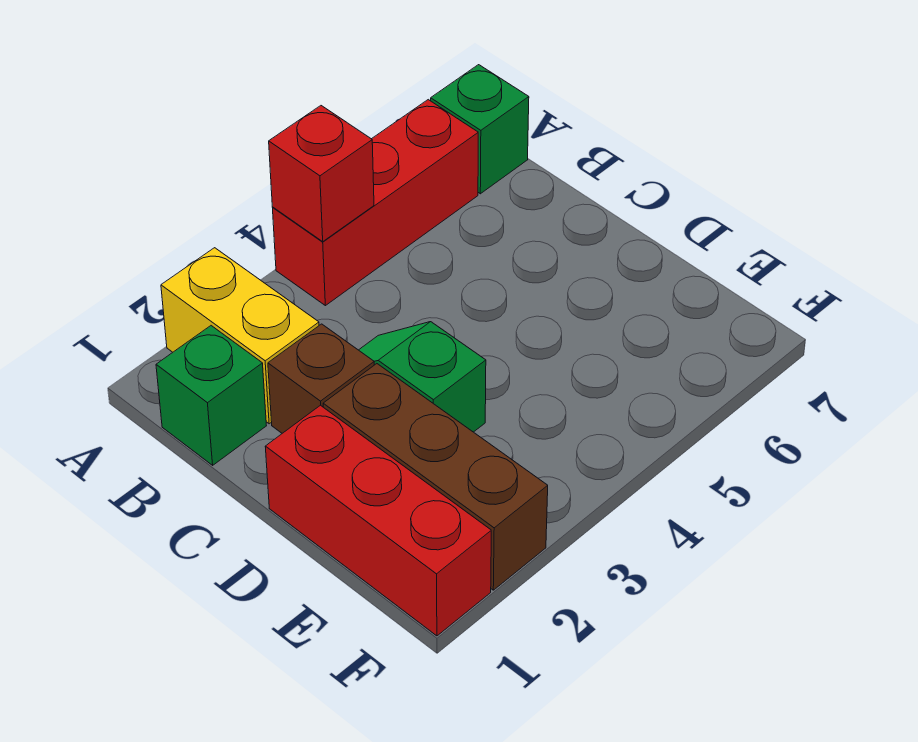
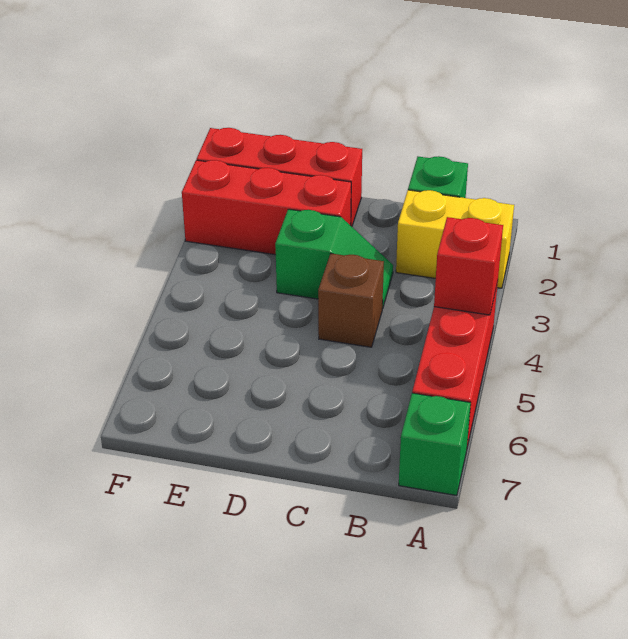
brown brick C2 level 1 -> brown brick C4 level 1
brown brick D2:F2 level 1 -> red brick D2:F2 level 1

